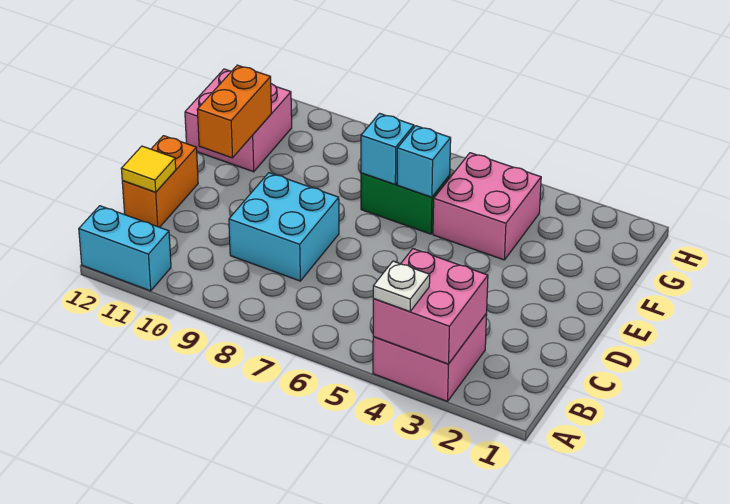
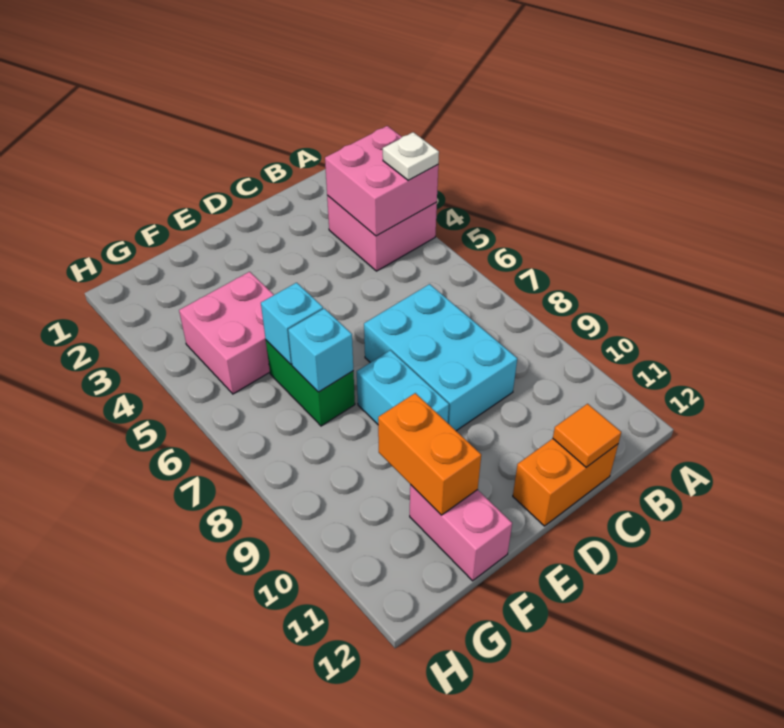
cyan brick A11:A12 level 1 -> cyan brick E8:E9 level 1
cyan brick C8:D9 level 1 -> cyan brick C7:D9 level 1
yellow tile C12 level 2 -> orange tile C12 level 2
orange brick E11:F11 level 2 -> orange brick F10:F11 level 2
pink brick F11:G12 level 1 -> pink brick F11:F12 level 1

